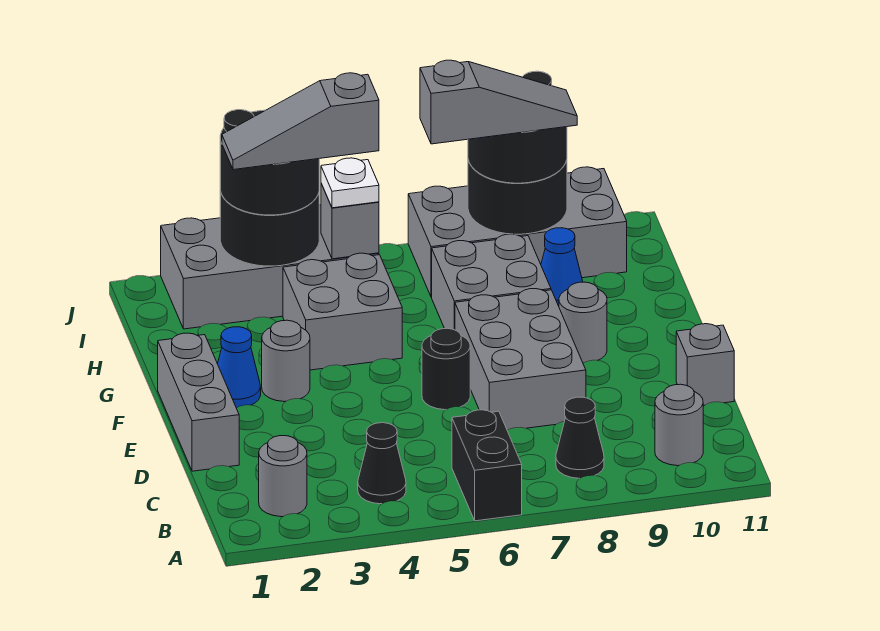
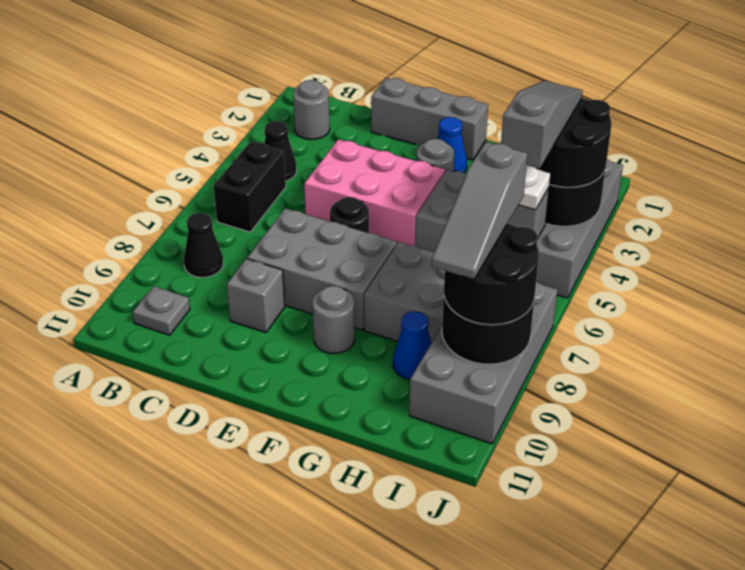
black brick A6:B6 level 1 -> black brick B5:B6 level 1
grey round brick B10 level 1 -> grey plate B10 level 1
none -> pink brick D4:F5 level 1
grey brick D11 level 1 -> grey brick D9 level 1

